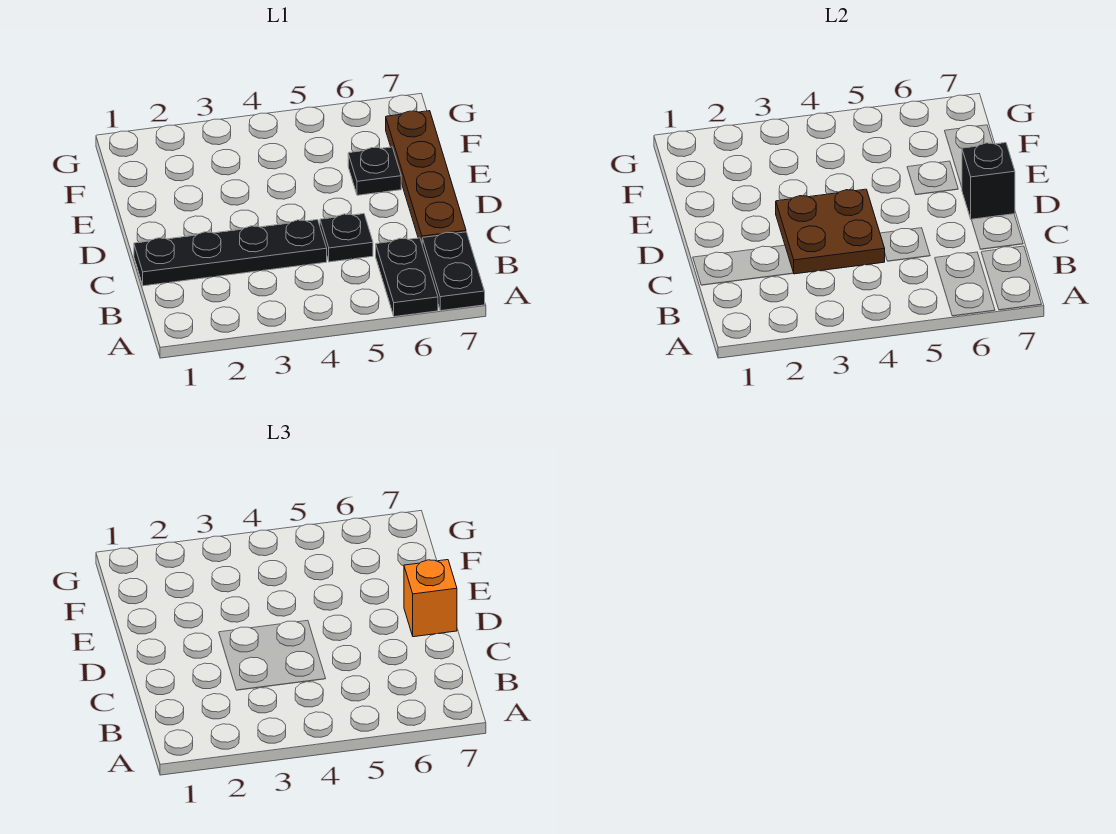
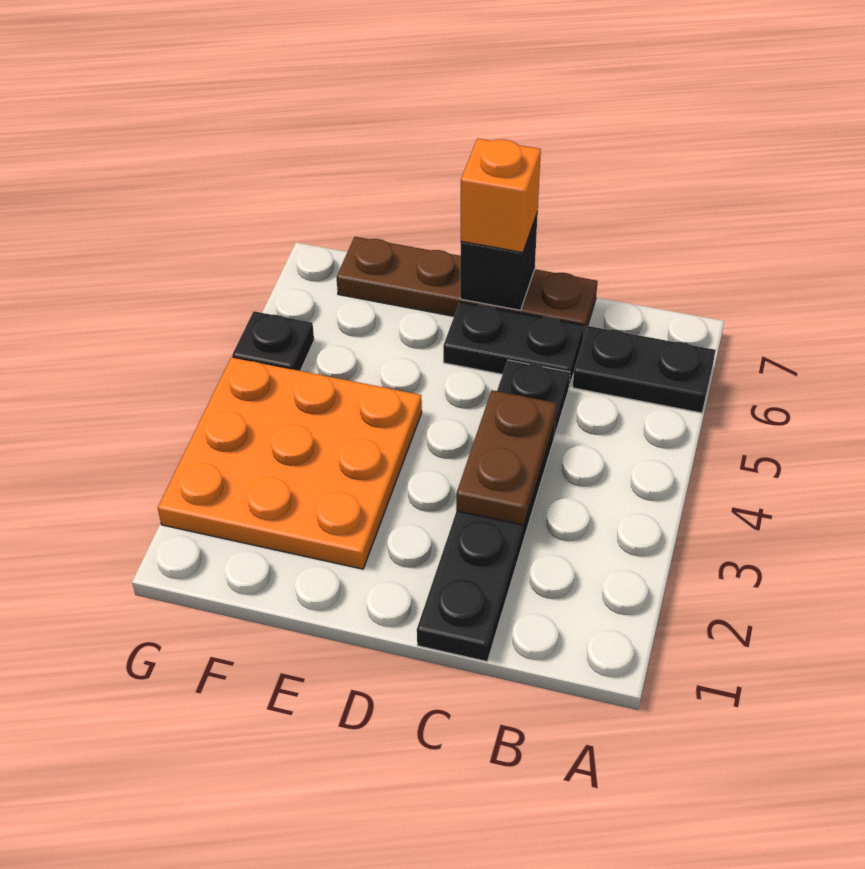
black plate A7:B7 level 1 -> black plate C6:D6 level 1
brown plate C3:D4 level 2 -> brown plate C3:C4 level 2
none -> orange plate E2:G4 level 1
black plate E6 level 1 -> black plate G5 level 1

